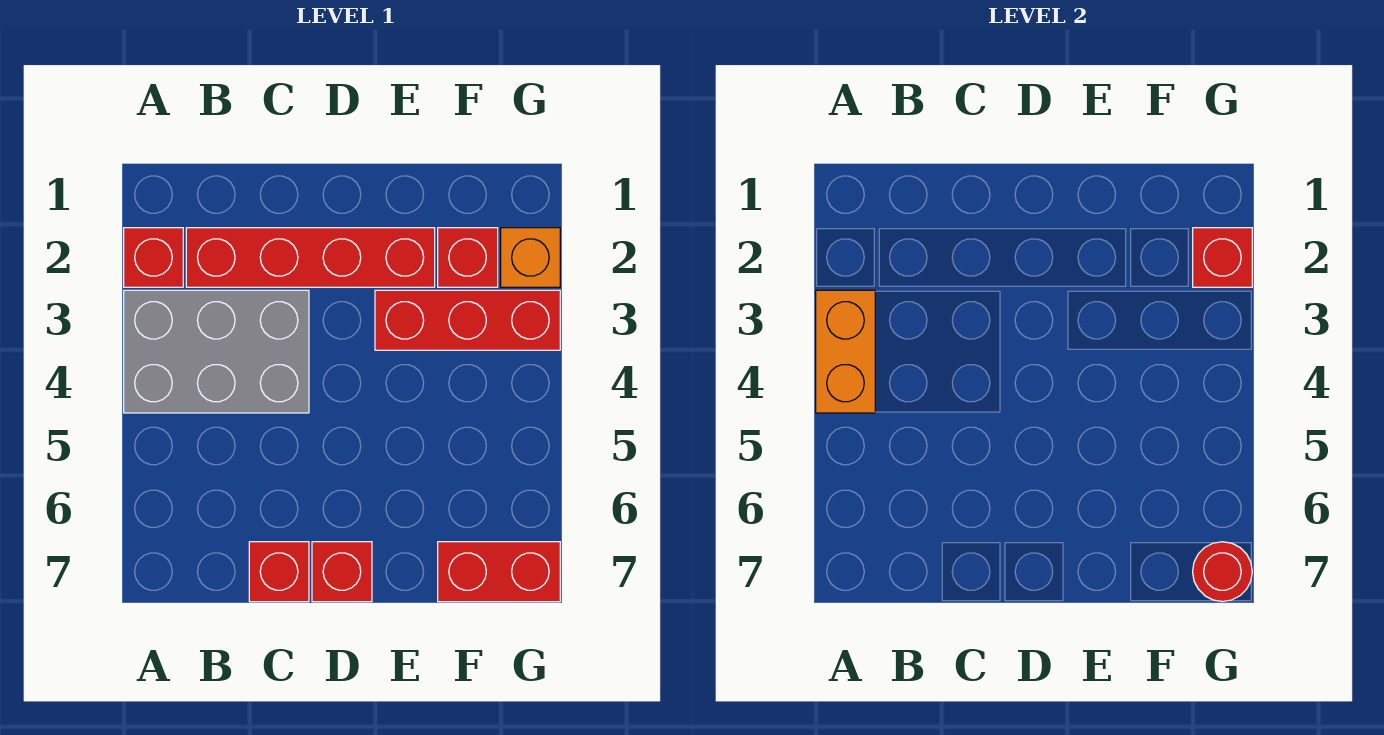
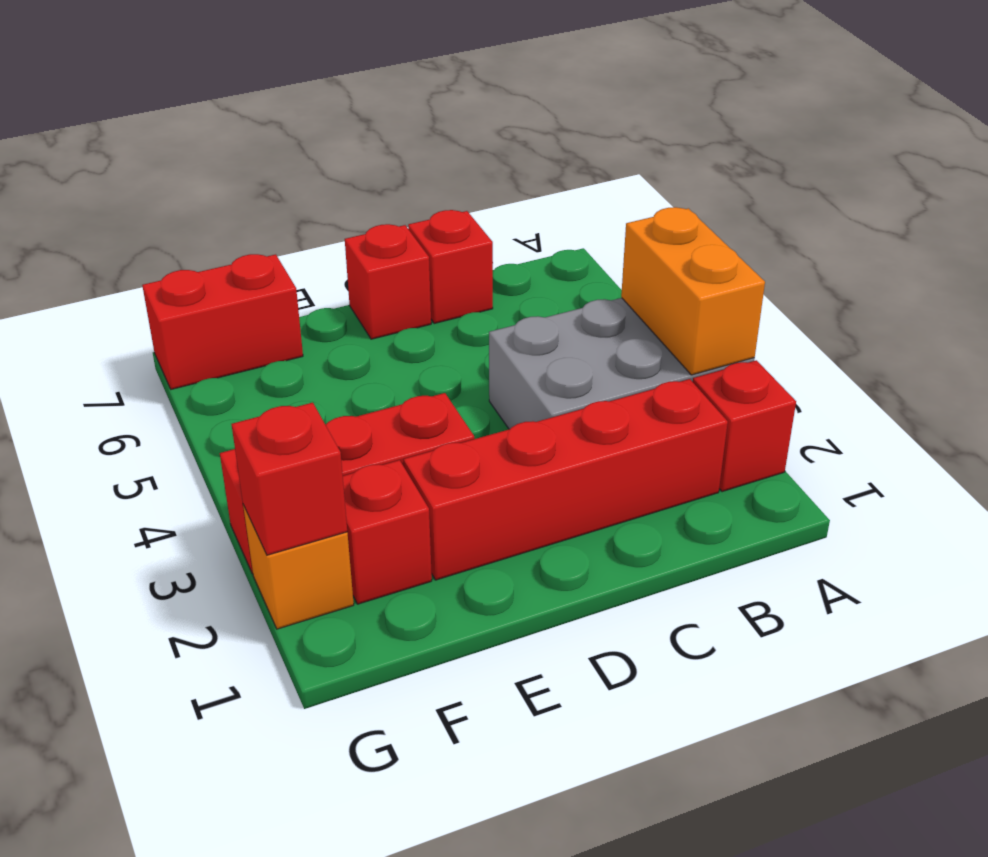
red round brick G7 level 2 -> none

